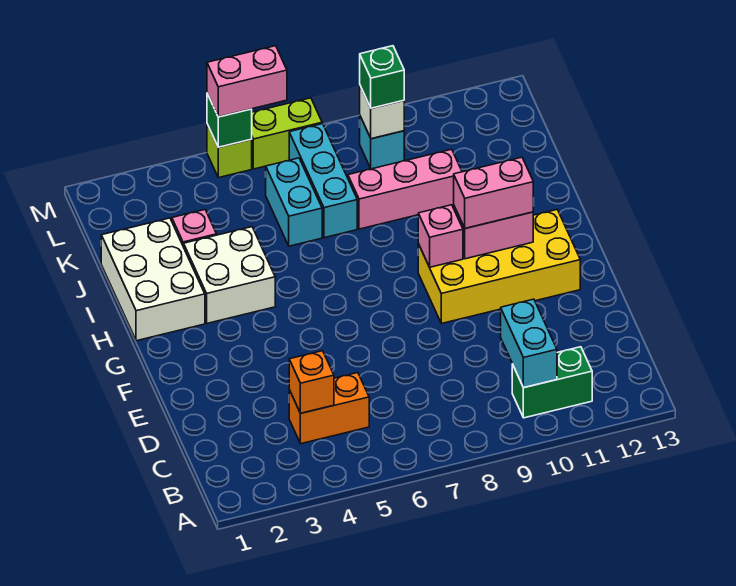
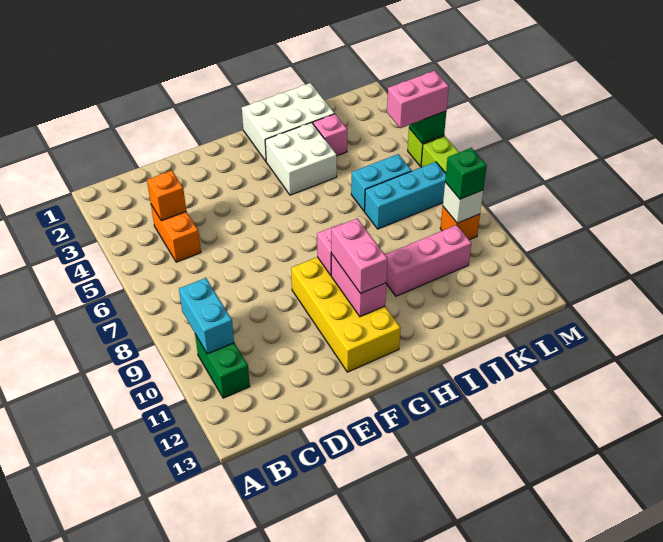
cyan brick B10:C10 level 2 -> cyan brick B9:B10 level 2
pink brick J8:J10 level 1 -> pink brick I10:K10 level 1
cyan brick L9 level 1 -> orange brick L9 level 1
pink brick M5:M6 level 3 -> pink brick L5:M5 level 3

